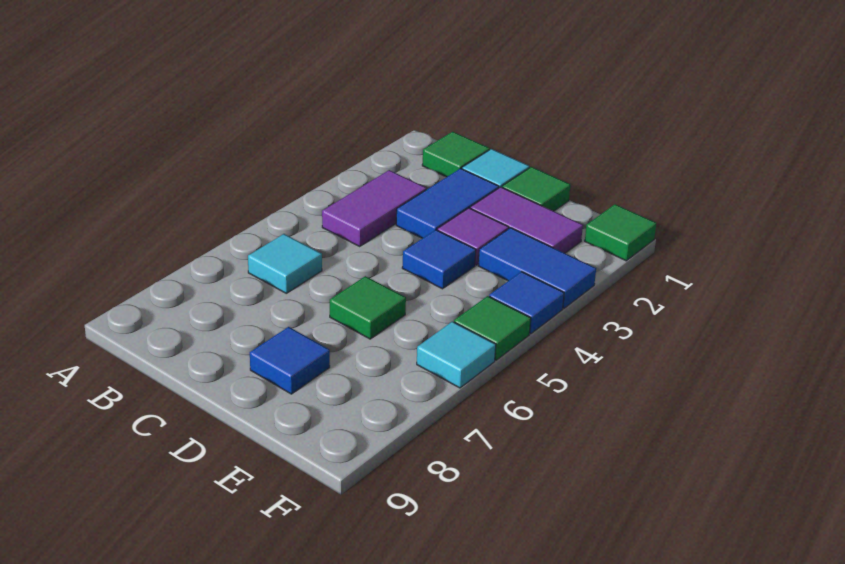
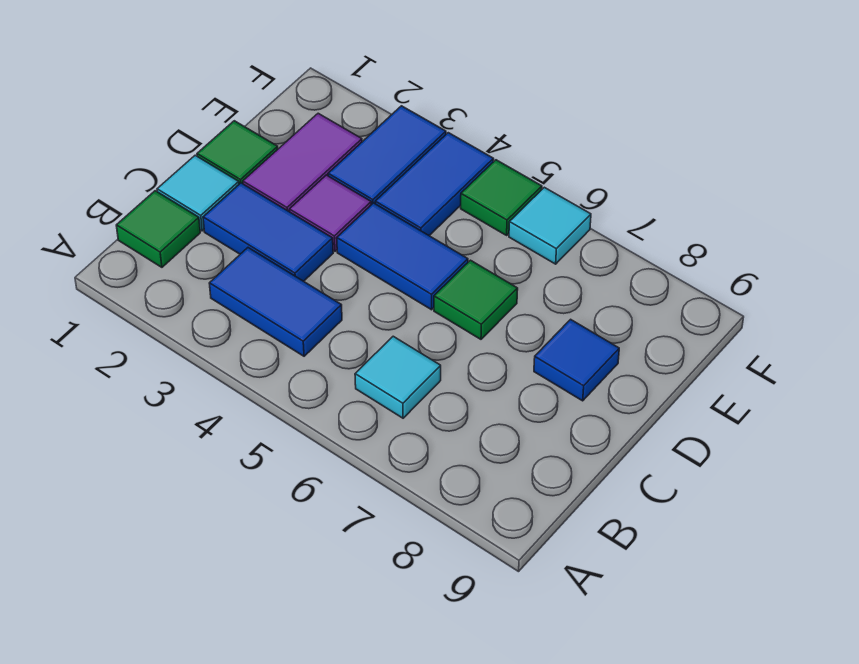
purple tile B3:B4 level 1 -> blue tile B3:B4 level 1
blue tile D4 level 1 -> blue tile D4:D5 level 1
green tile F1 level 1 -> none
blue tile F4 level 1 -> blue tile E4:F4 level 1

